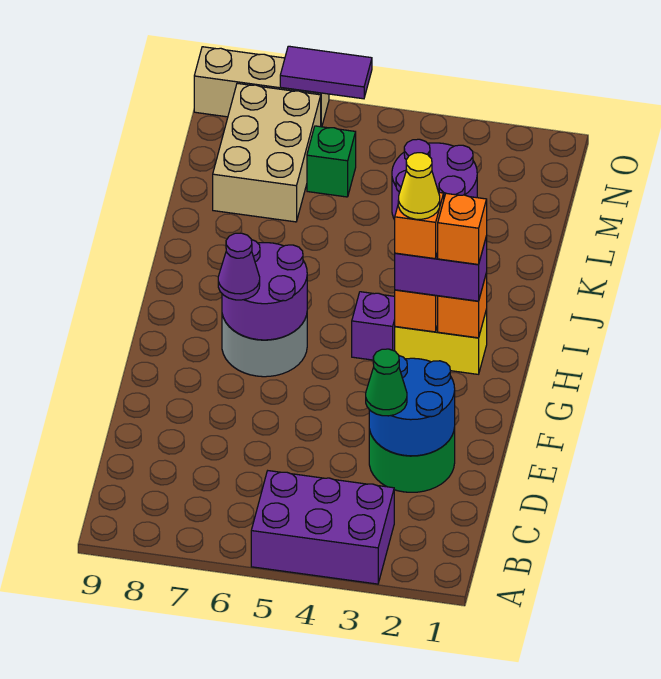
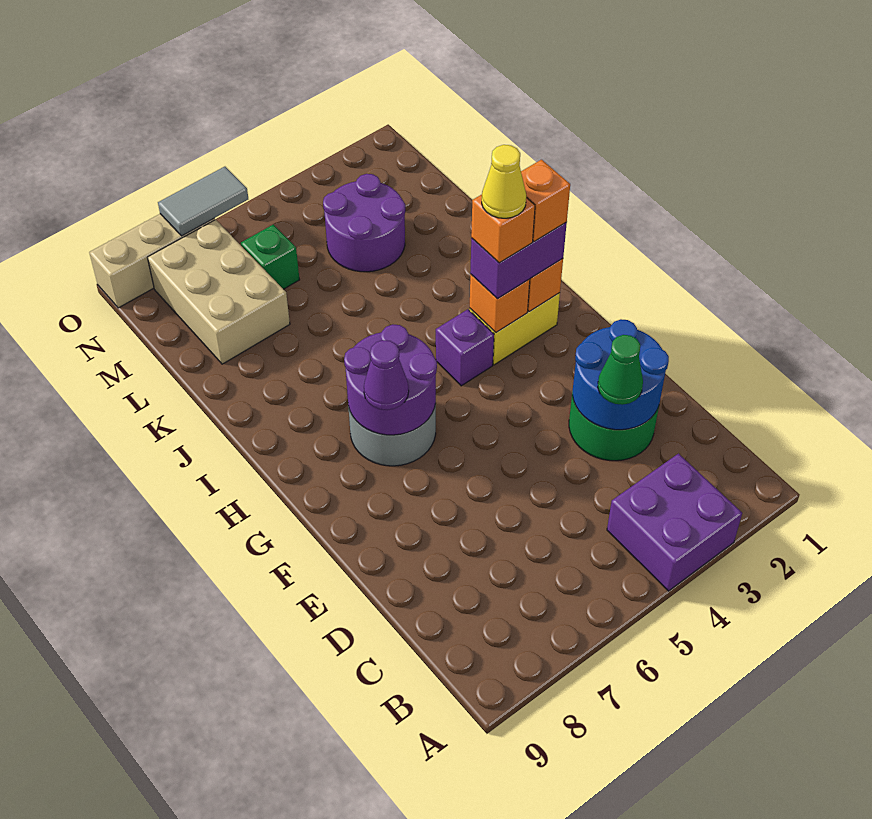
purple brick A3:B5 level 1 -> purple brick A3:B4 level 1
purple tile O6:O7 level 2 -> grey tile O6:O7 level 2

